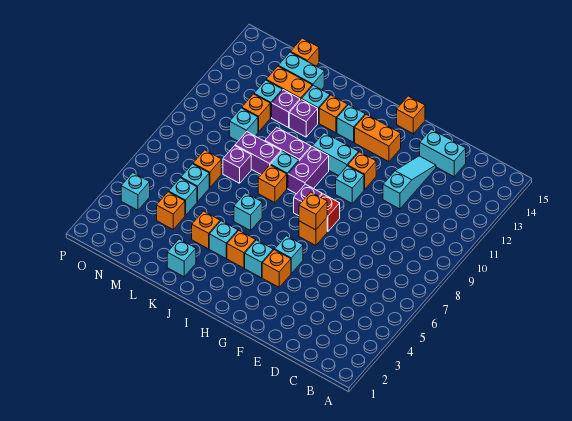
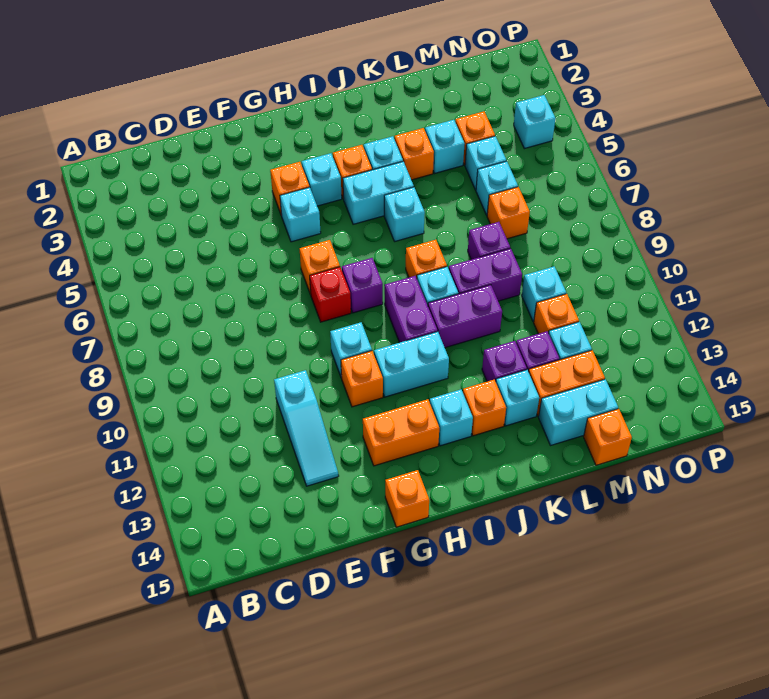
cyan brick D14:E14 level 1 -> cyan brick I5:J5 level 1
orange brick G7 level 2 -> none
cyan brick K2 level 1 -> cyan brick L4 level 1

